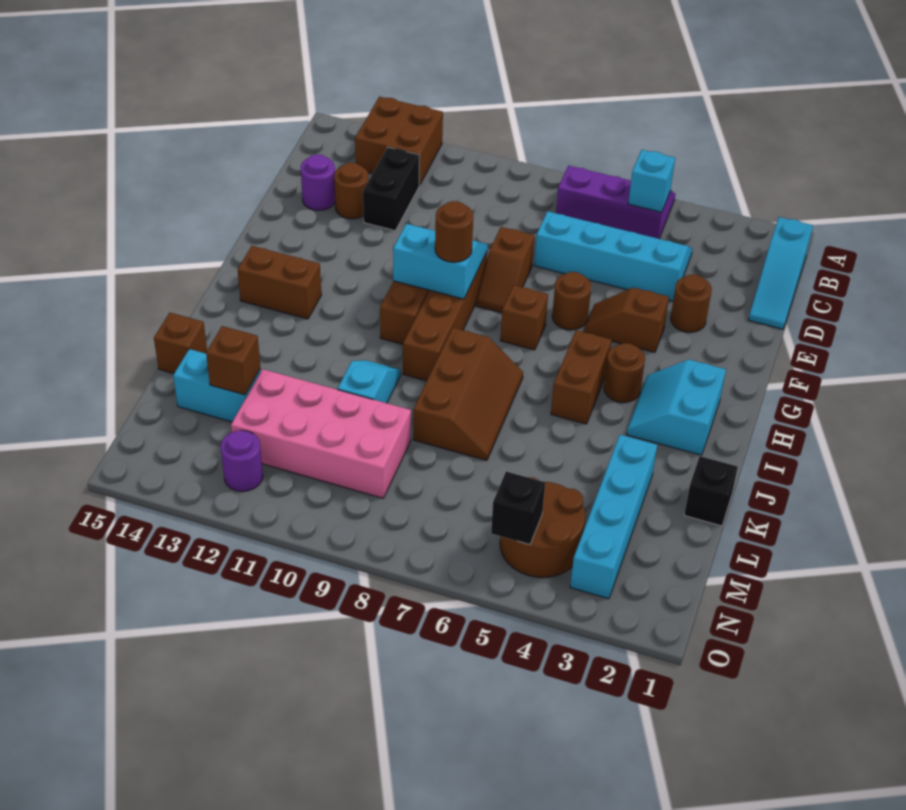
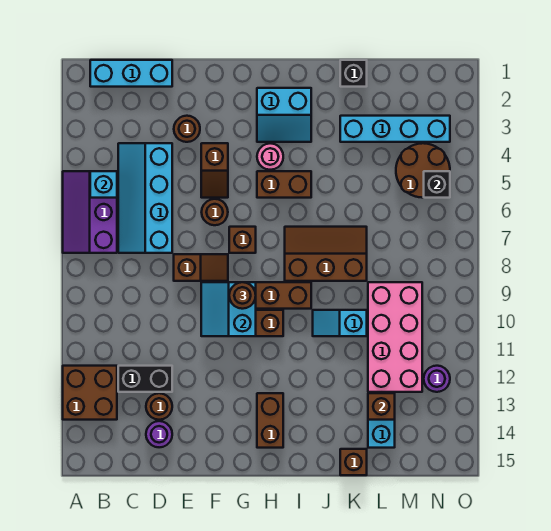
cyan slope B1:D1 level 1 top B -> cyan brick B1:D1 level 1
brown round brick H4 level 1 -> pink round brick H4 level 1

